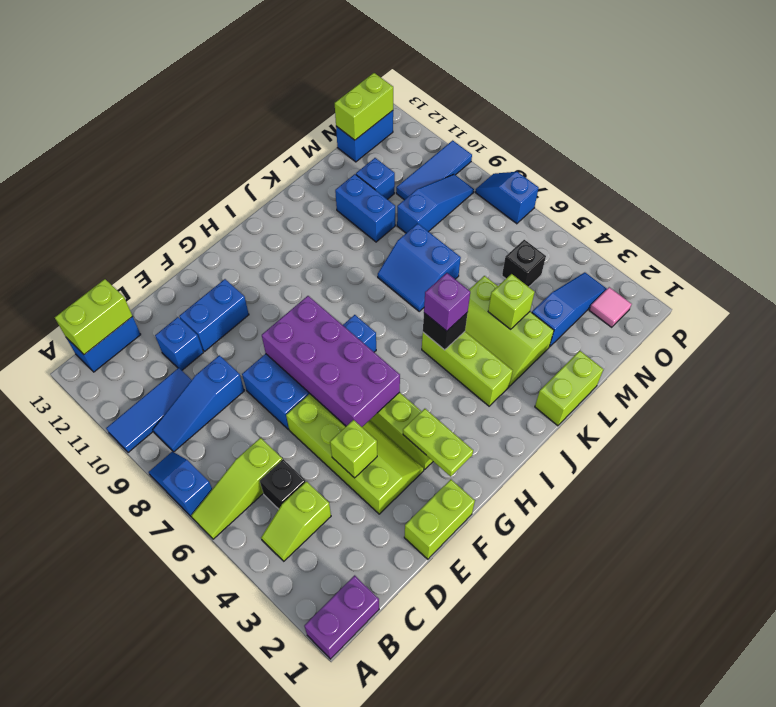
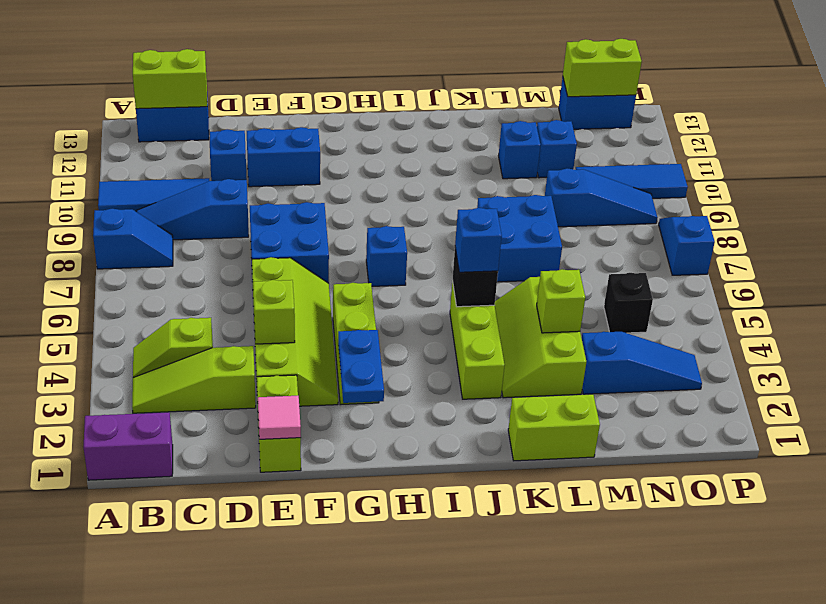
lime slope A6:C6 level 1 top C -> lime slope B3:D3 level 1 top D
blue slope A7:A8 level 1 top 7 -> blue slope A8:B8 level 1 top A
black brick C5 level 1 -> none
lime brick E1:F1 level 1 -> lime brick E1:E2 level 1
purple brick F5:G8 level 2 -> none
lime plate G2:G3 level 2 -> blue plate G2:G3 level 2
purple brick J5 level 3 -> blue brick J5 level 3
blue slope K7:L8 level 1 top L -> blue brick K7:L8 level 1
blue brick L10:L11 level 1 -> blue brick L11 level 1
pink tile O2 level 1 -> pink tile E1 level 2

